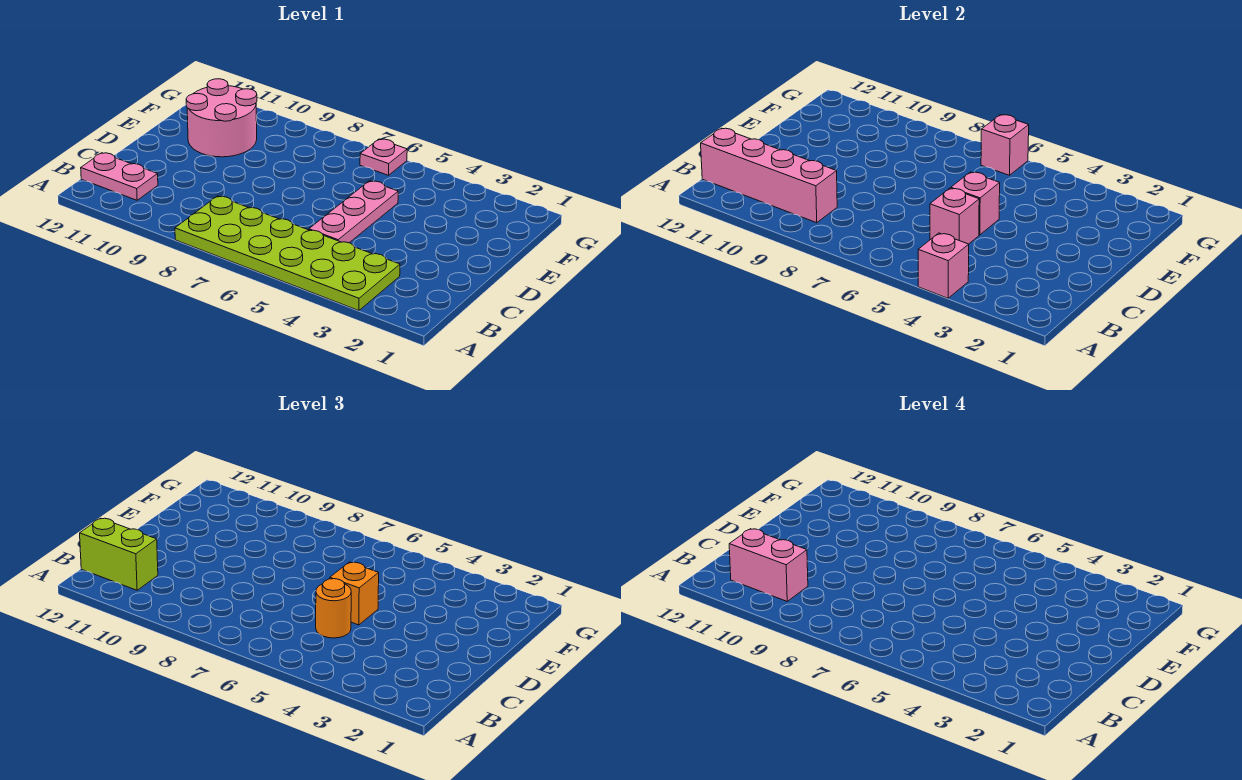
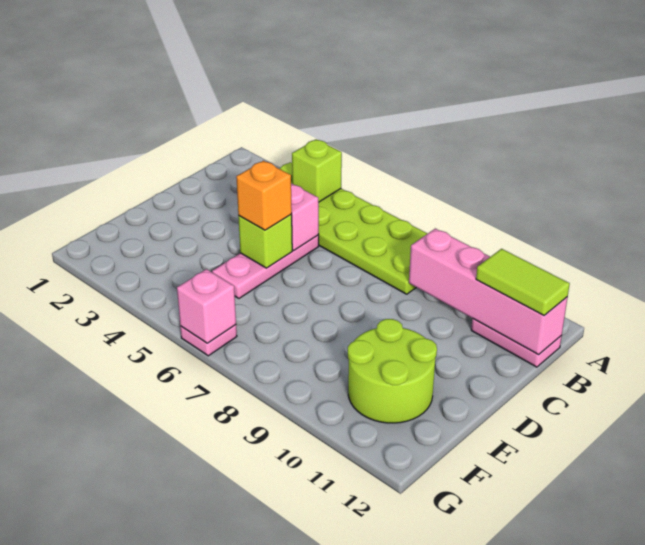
pink brick A4 level 2 -> lime brick A4 level 2
pink brick B10:B11 level 4 -> none
lime brick B11:B12 level 3 -> lime tile B11:B12 level 3
orange round brick C5 level 3 -> none
pink brick D5 level 2 -> lime brick D5 level 2
pink round brick E10:F11 level 1 -> lime round brick E10:F11 level 1

